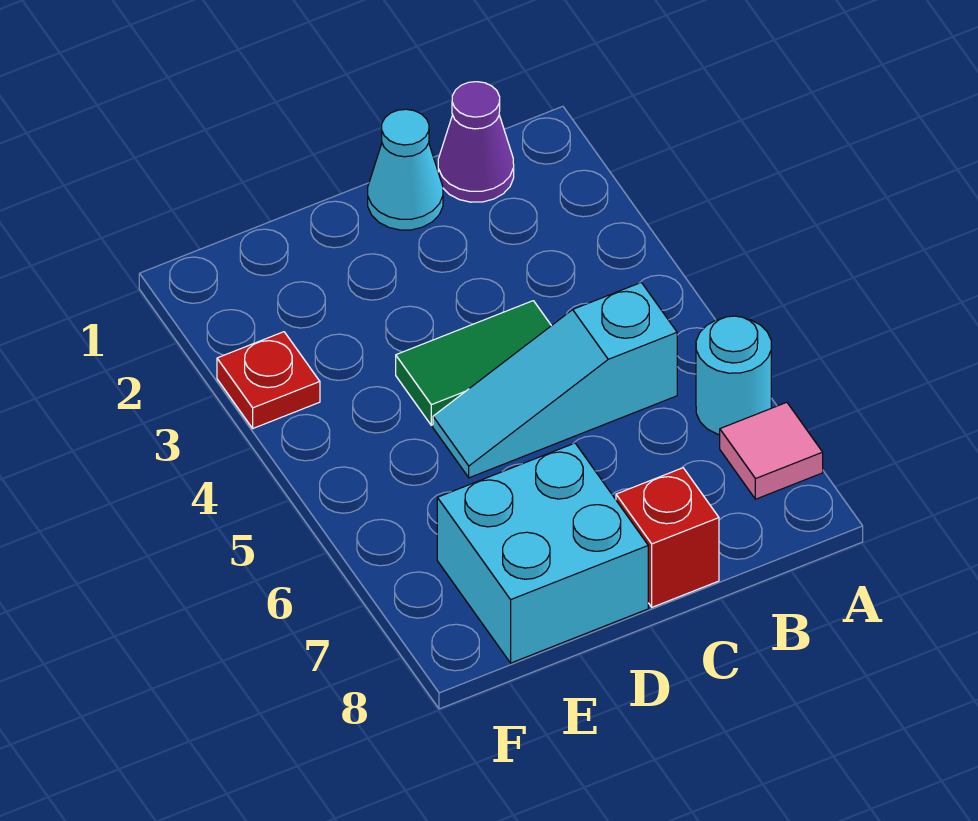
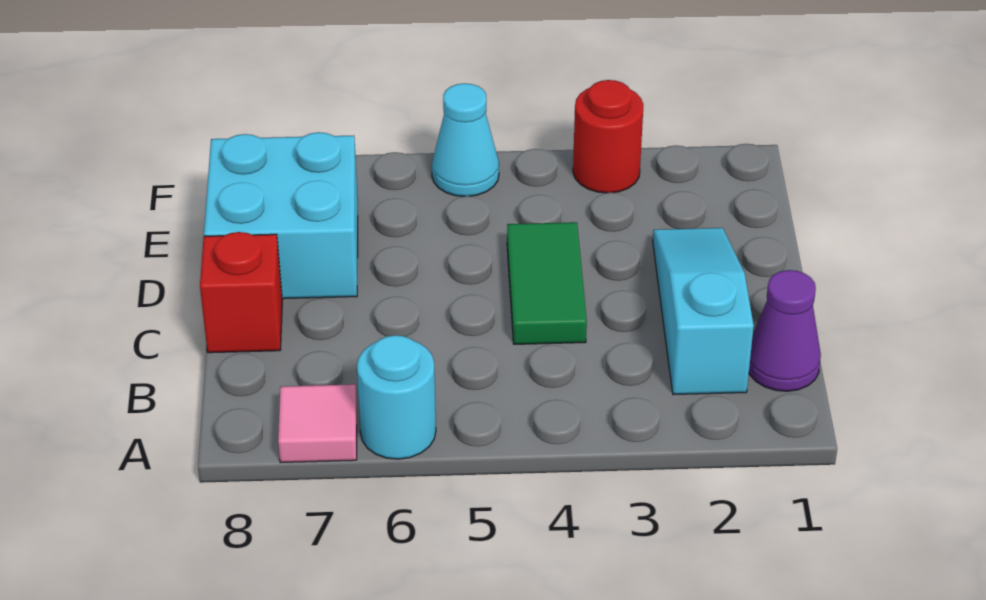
cyan slope B5:D5 level 1 top B -> cyan slope B2:D2 level 1 top B
cyan cone C1 level 1 -> cyan cone F5 level 1
red plate F3 level 1 -> red round brick F3 level 1

